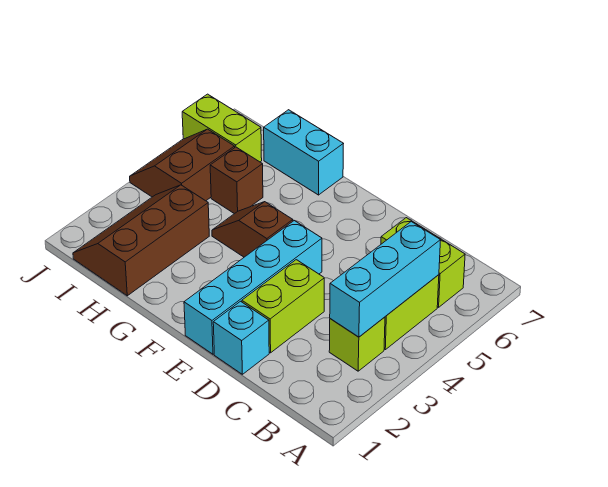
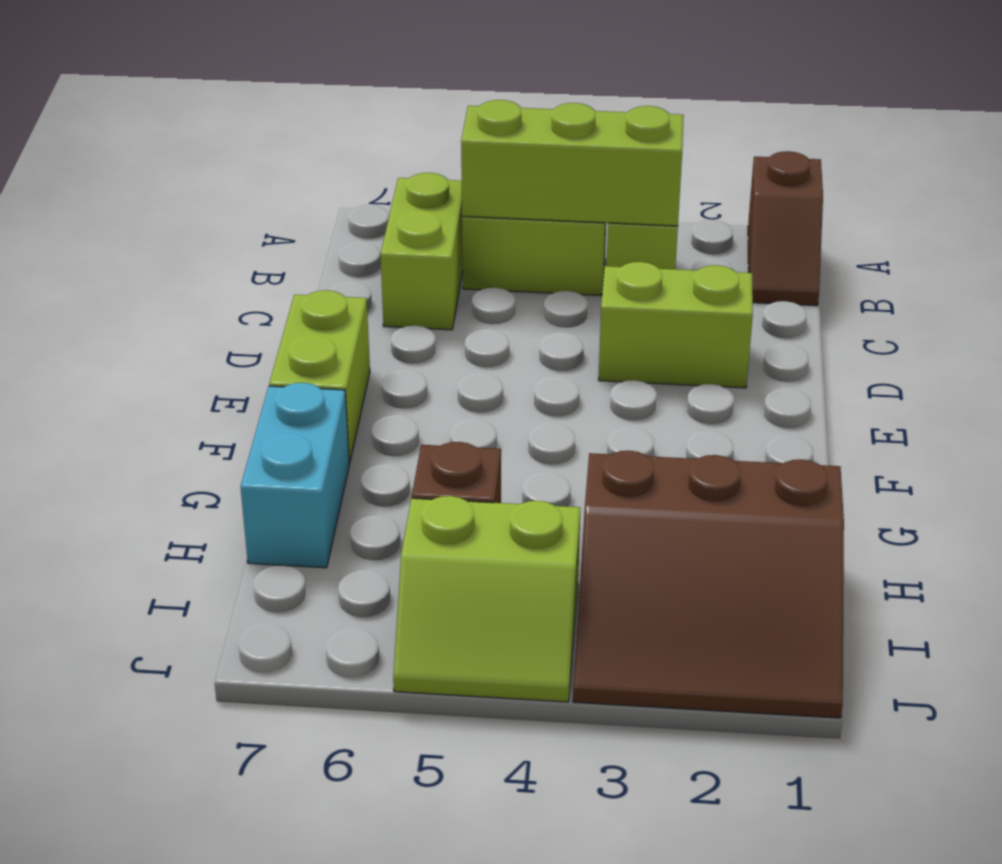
cyan brick B3:B5 level 2 -> lime brick B3:B5 level 2
cyan brick D1 level 1 -> none
cyan brick E1:E4 level 1 -> none
brown slope F4:G4 level 1 top F -> brown slope A1:B1 level 1 top A
brown slope H1:I3 level 1 top H -> brown slope H1:J3 level 1 top H
brown slope I4:J5 level 1 top I -> lime slope I4:J5 level 1 top I
lime brick I6:J6 level 1 -> lime brick E7:F7 level 1

